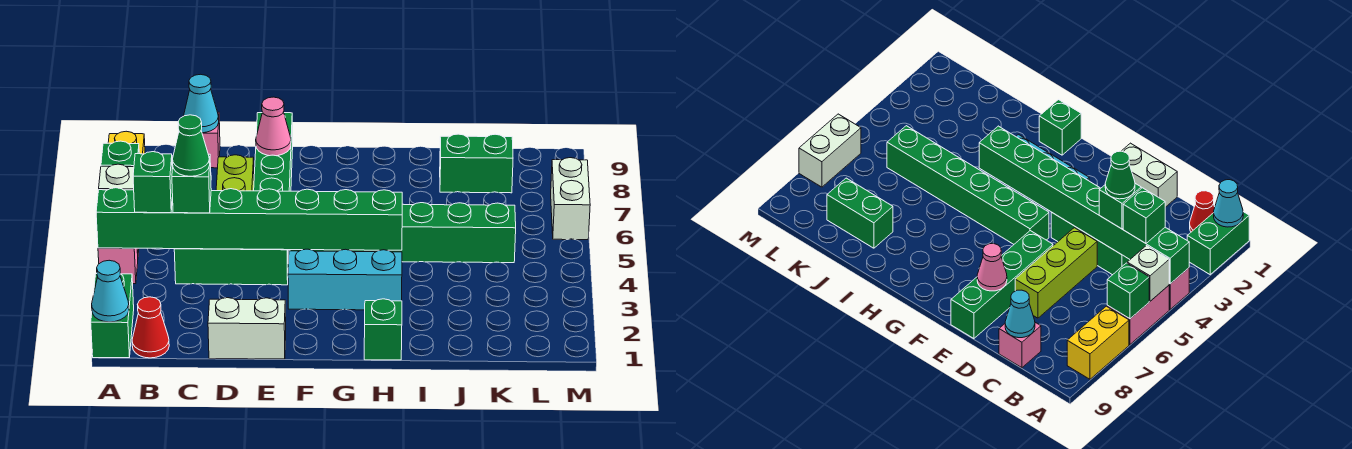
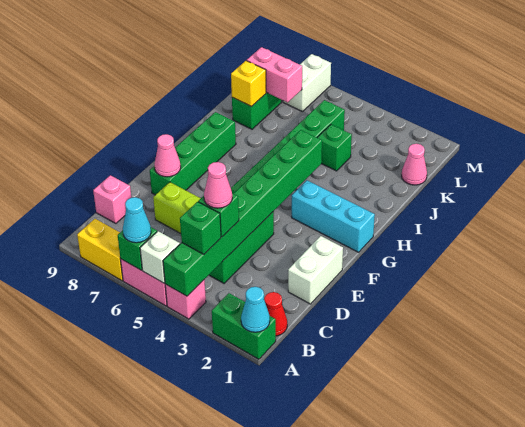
green cone C4 level 4 -> pink cone C4 level 4
cyan cone C9 level 2 -> cyan cone A6 level 3
green brick E6:E9 level 1 -> green brick E8:H8 level 1
cyan brick F3:H3 level 1 -> cyan brick G1:G3 level 1
green brick H1 level 1 -> green brick J4 level 1
none -> yellow brick J8 level 2
none -> pink cone K1 level 1
none -> pink brick K7:K8 level 2
white brick M6:M7 level 1 -> white brick L7:M7 level 1

